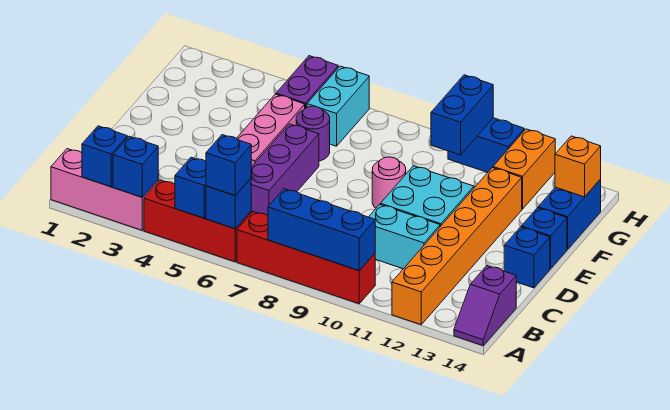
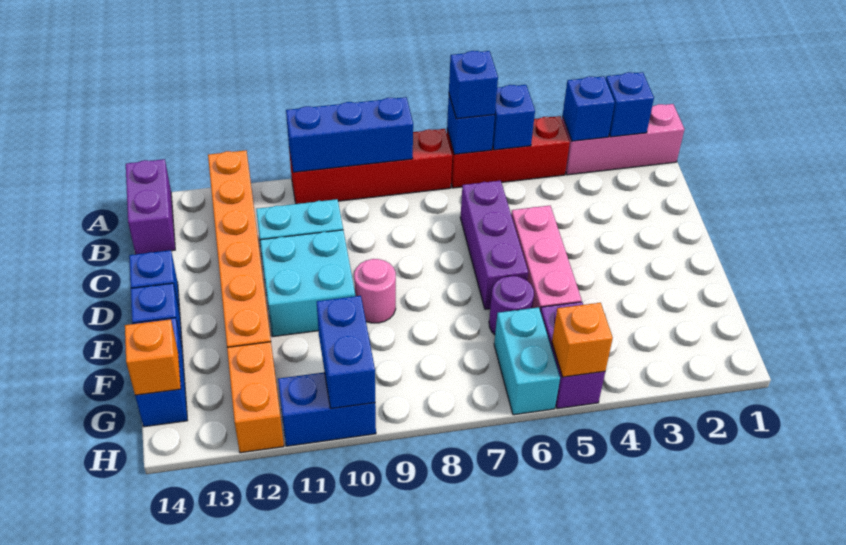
purple slope A14:B14 level 1 top B -> purple brick A14:B14 level 1
none -> orange brick H5 level 2

